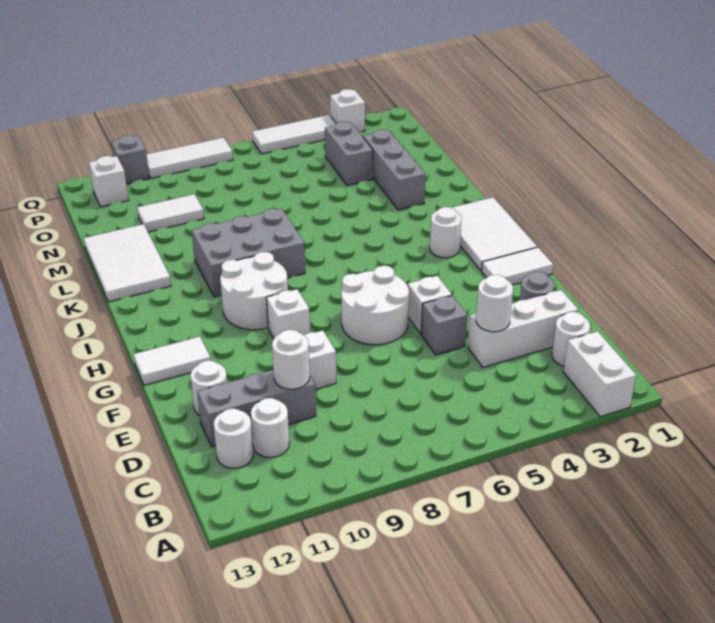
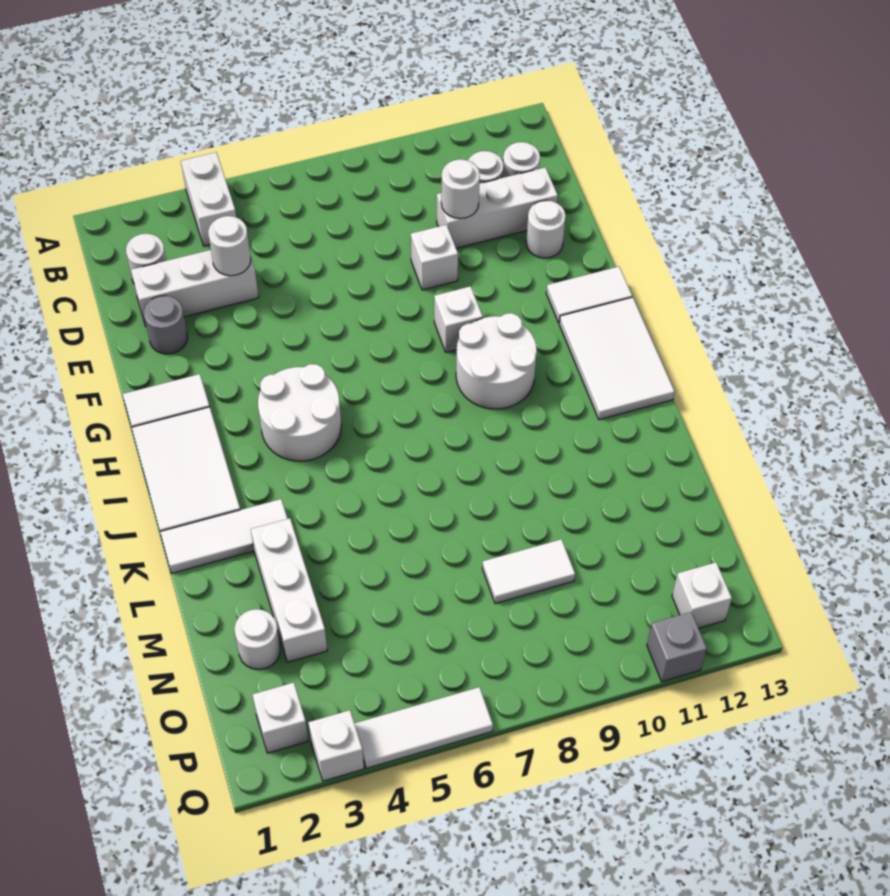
white brick A2:B2 level 1 -> white brick A4:B4 level 1
grey brick D10:D12 level 1 -> white brick D10:D12 level 1
grey brick E5 level 1 -> none
white brick F5 level 1 -> white brick P2 level 1
white round brick F6:G7 level 1 -> white round brick H4:I5 level 1
white round brick I3 level 1 -> white round brick N2 level 1
grey brick J8:K10 level 1 -> none
white tile K12:M13 level 1 -> white tile H12:J13 level 1
grey brick L3:N3 level 1 -> white brick L3:N3 level 1
grey brick N4:O4 level 1 -> none
white tile N10:N11 level 1 -> white tile N8:N9 level 1
white tile Q8:Q10 level 1 -> white tile K1:K3 level 1

